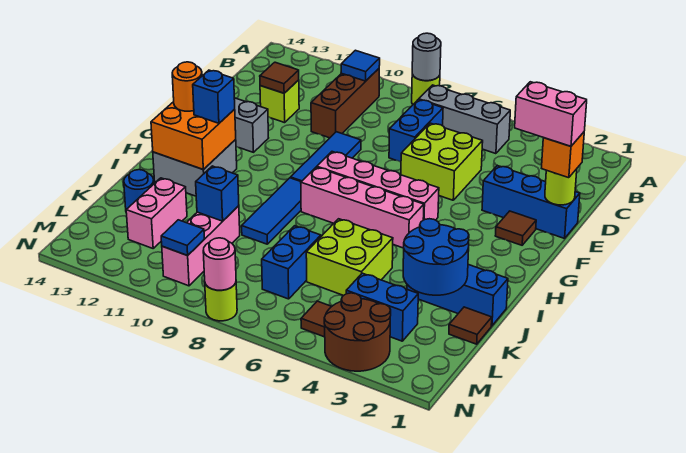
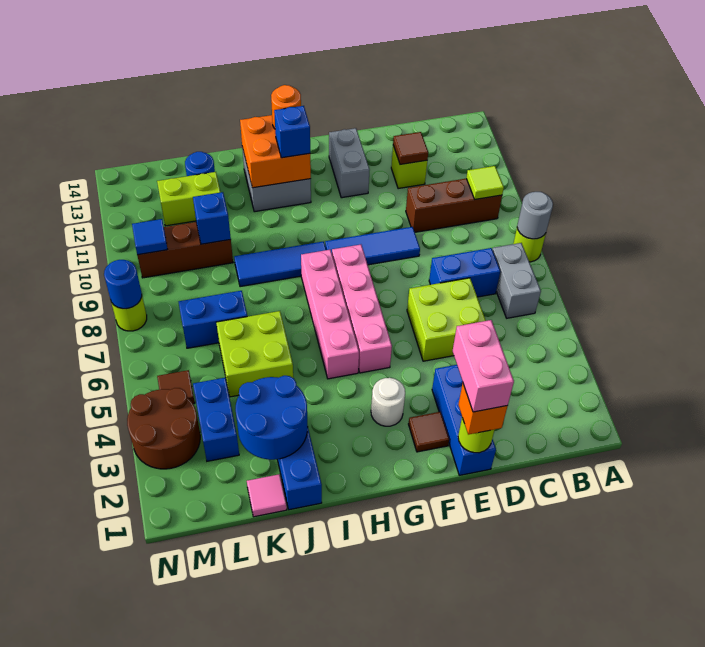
grey brick B5:B7 level 1 -> grey brick B6:B7 level 1
blue tile B10 level 2 -> lime tile B10 level 2
none -> white round brick G3 level 1
brown tile K1 level 1 -> pink tile K1 level 1
pink brick K10:M10 level 1 -> brown brick K10:M10 level 1
pink brick K12:L12 level 1 -> lime brick K12:L12 level 1
pink round brick N8 level 2 -> blue round brick N8 level 2

